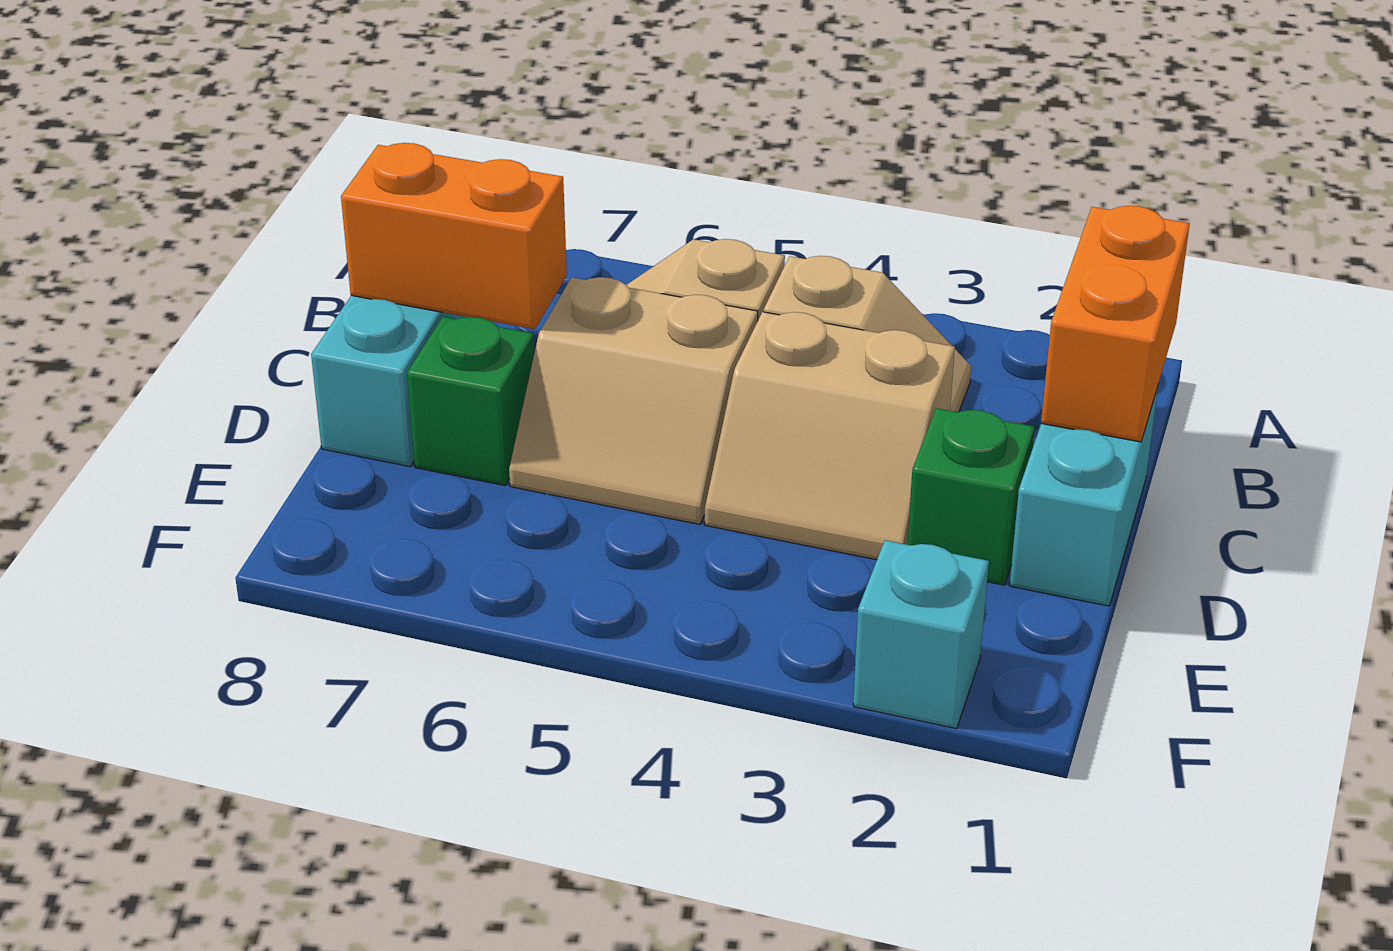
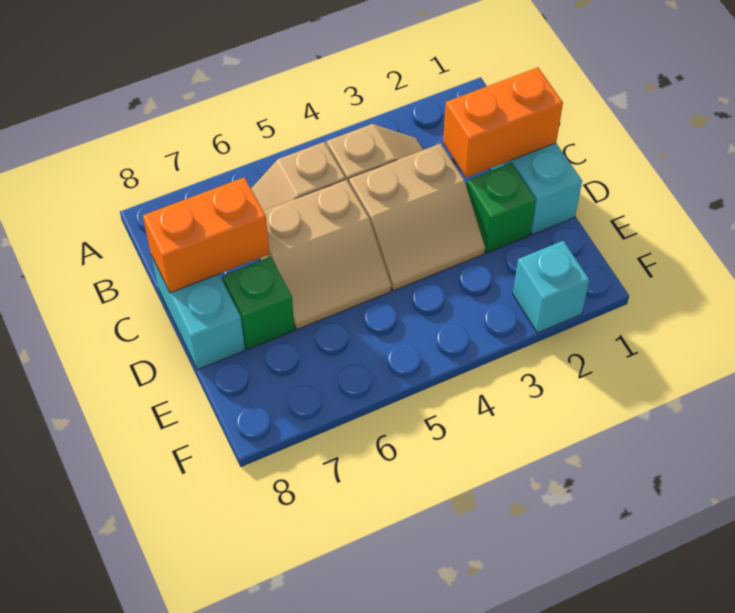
orange brick B1:C1 level 2 -> orange brick C1:C2 level 2

